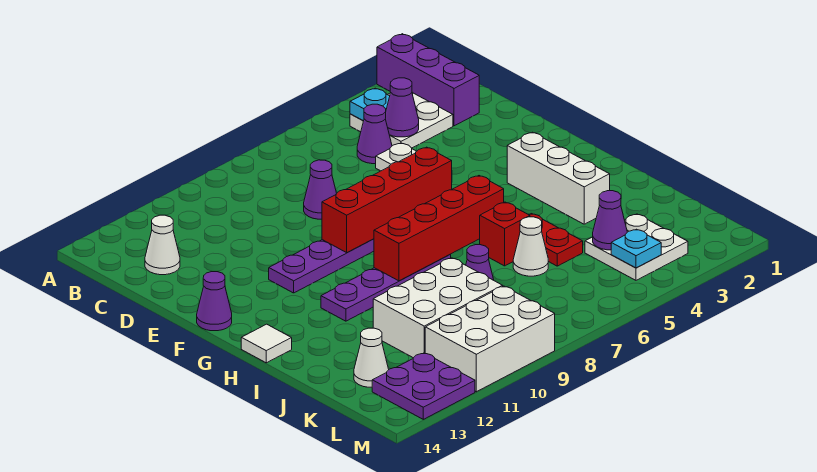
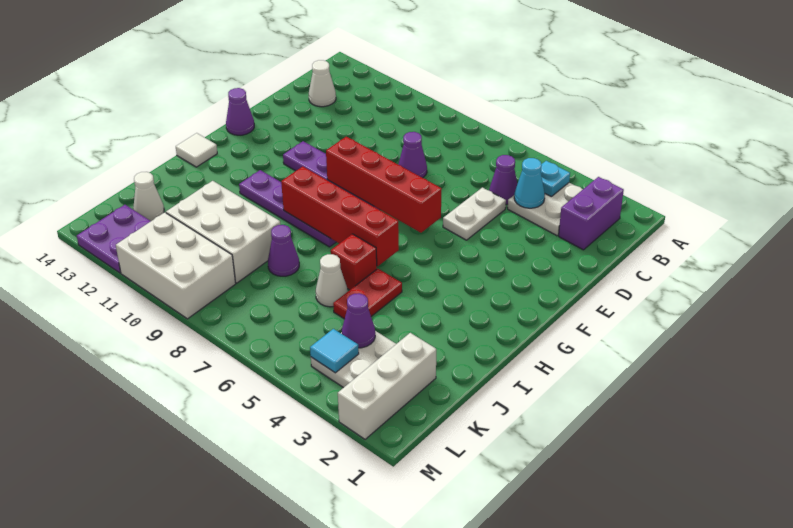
purple brick A2:C2 level 1 -> purple brick B2:C2 level 1
purple cone C4 level 2 -> cyan cone C4 level 2
white brick G3:I3 level 1 -> white brick K2:M2 level 1
cyan plate L4 level 2 -> cyan tile L4 level 2

